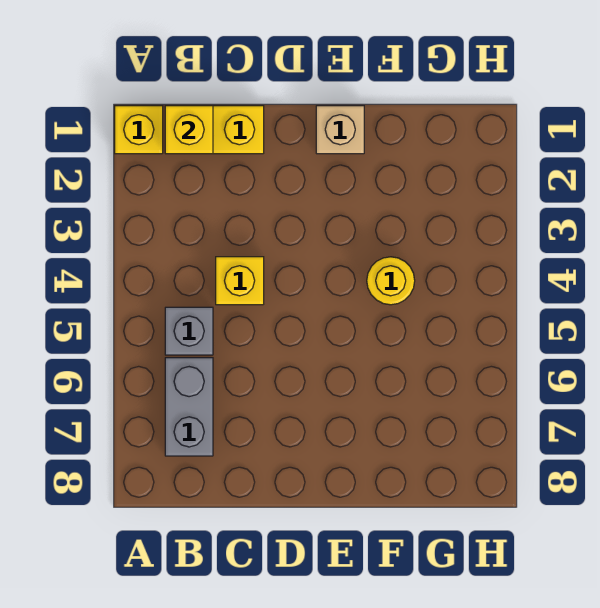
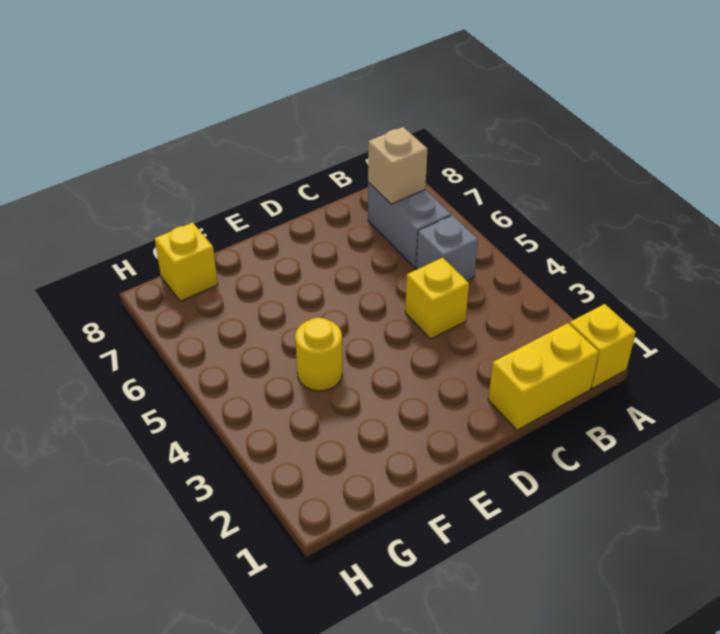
yellow brick B1 level 2 -> yellow brick G8 level 1
tan brick E1 level 1 -> tan brick B7 level 2

